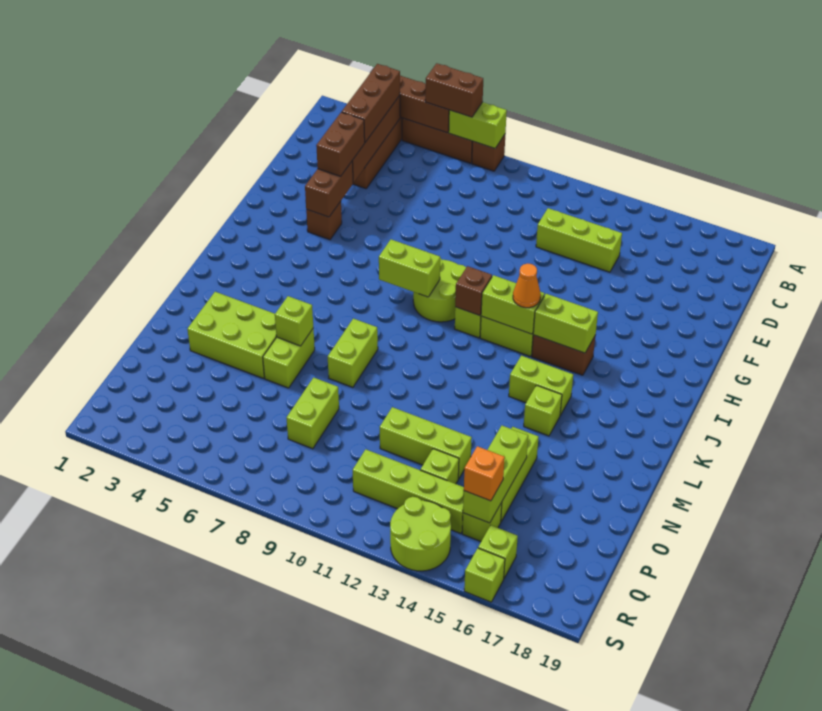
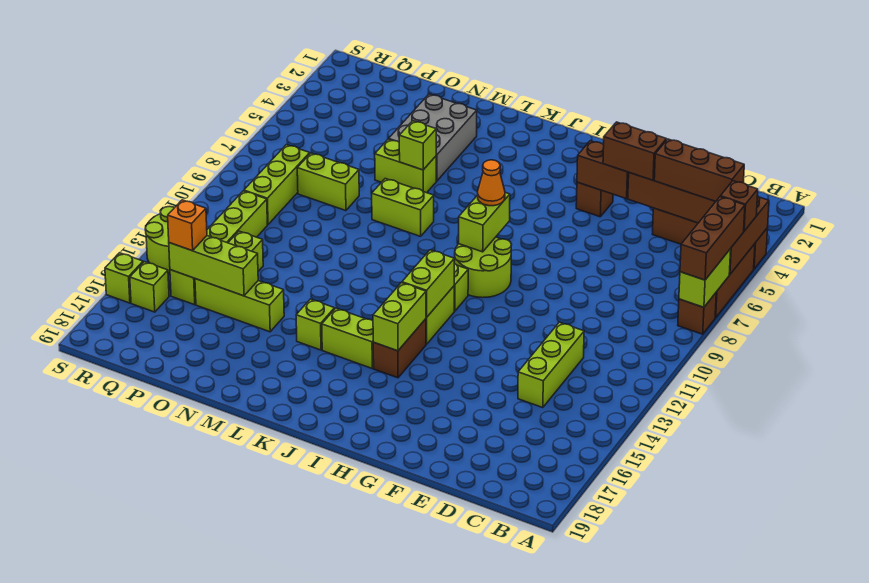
brown brick A6:A7 level 3 -> brown brick A6:A8 level 3
brown brick I11 level 2 -> brown brick A5 level 3
orange cone I13 level 3 -> orange cone I8 level 3
lime brick K14:K15 level 1 -> lime brick J15:K15 level 1
lime brick M3:N5 level 1 -> grey brick M3:N5 level 1
lime brick O11:O13 level 1 -> lime brick Q8:Q10 level 1

